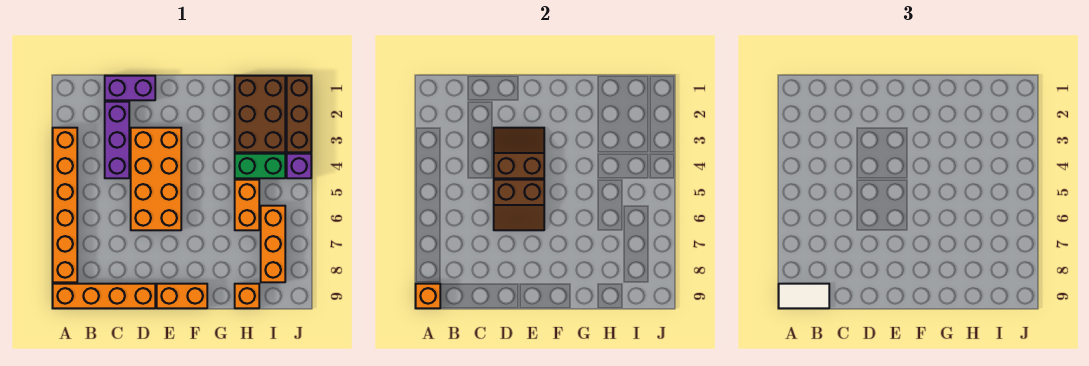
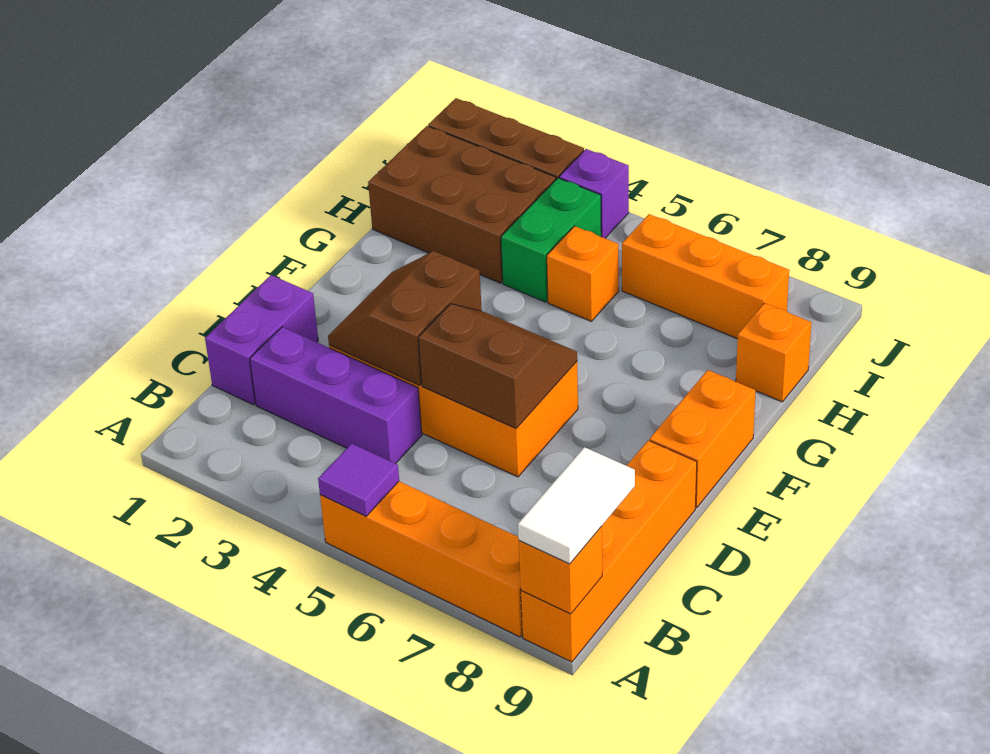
orange brick A3:A8 level 1 -> orange brick A5:A8 level 1
none -> purple tile A5 level 2
brown slope D5:E6 level 2 top 5 -> brown slope D5:E6 level 2 top D
orange brick H5:H6 level 1 -> orange brick H5 level 1

